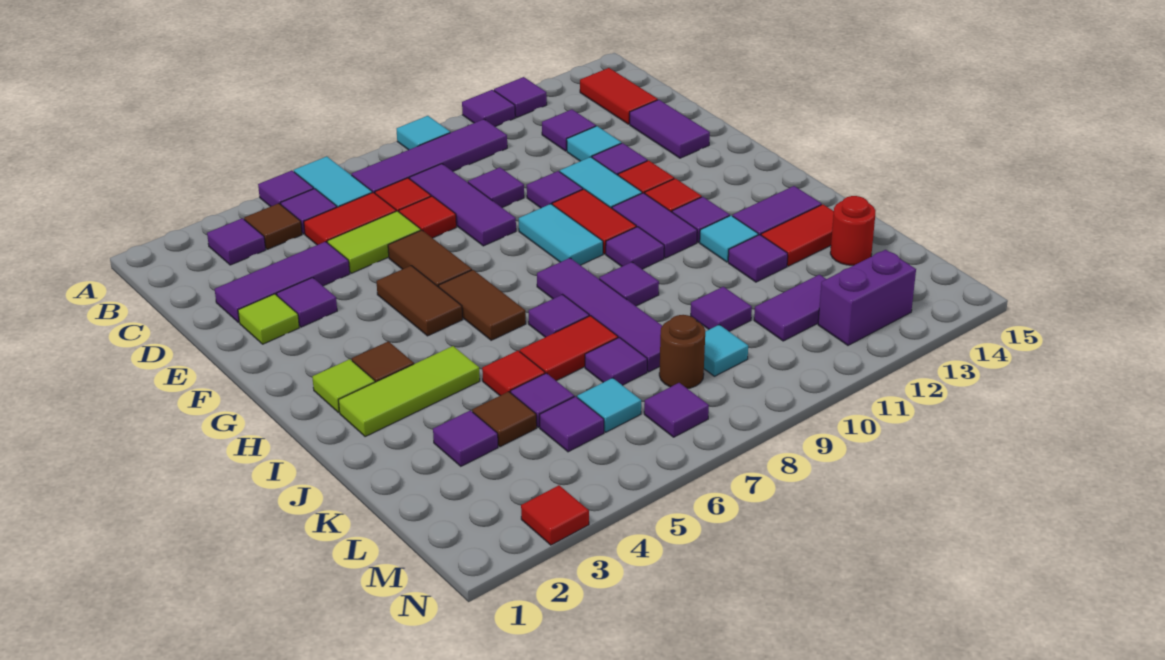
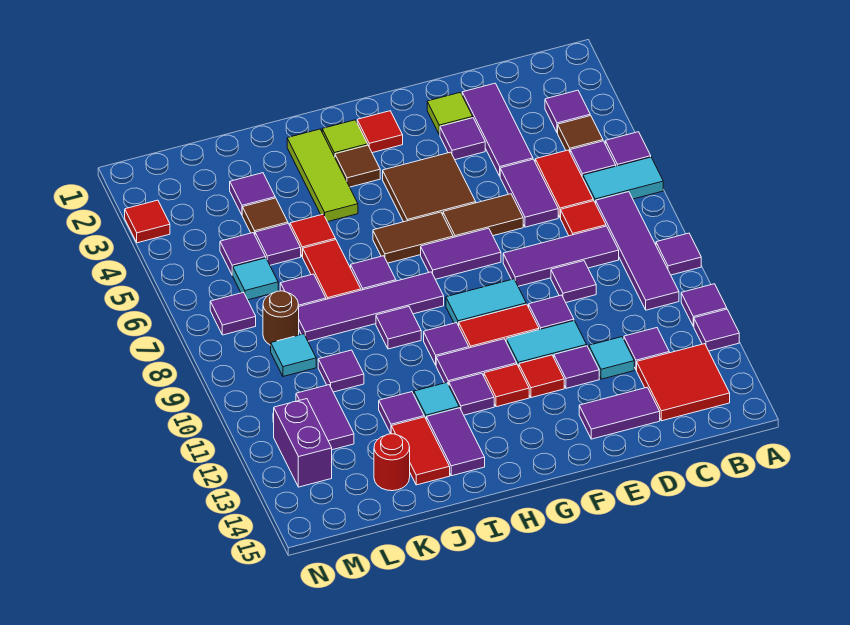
cyan tile A9 level 1 -> purple tile A9 level 1
red tile B14:C14 level 1 -> red tile B13:C14 level 1
lime tile D5:D6 level 1 -> purple tile D5:D6 level 1
red tile D7 level 1 -> red tile G2 level 1
brown tile F5:G5 level 1 -> brown tile F4:G5 level 1
none -> purple tile F7:G7 level 1

